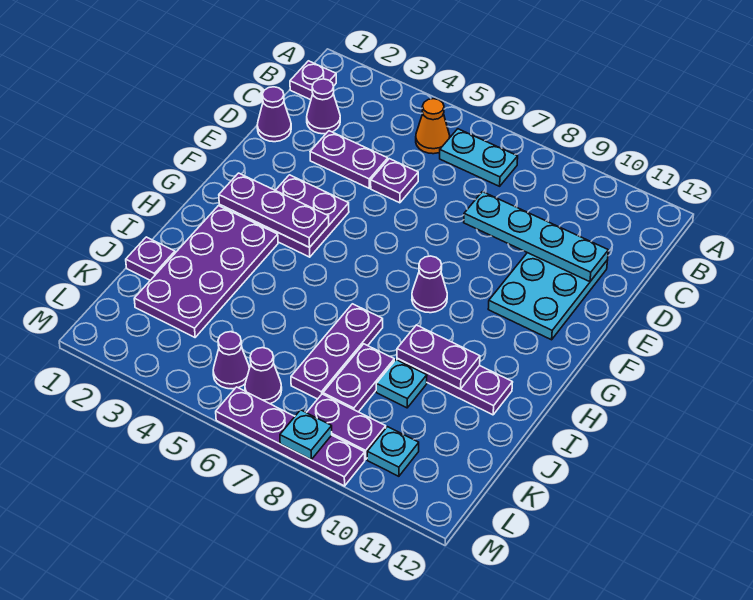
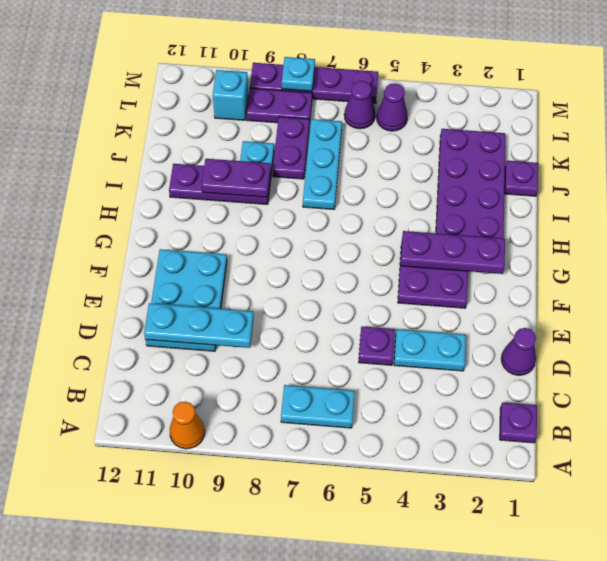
orange cone B5 level 1 -> orange cone A10 level 1
purple cone C2 level 1 -> none
purple plate D3:D4 level 1 -> cyan plate D3:D4 level 1
cyan plate D8:D11 level 2 -> cyan plate D9:D11 level 2
purple cone G8 level 1 -> none
purple plate I7:K7 level 1 -> cyan plate I7:K7 level 1
cyan plate L10 level 1 -> cyan brick L10 level 1

